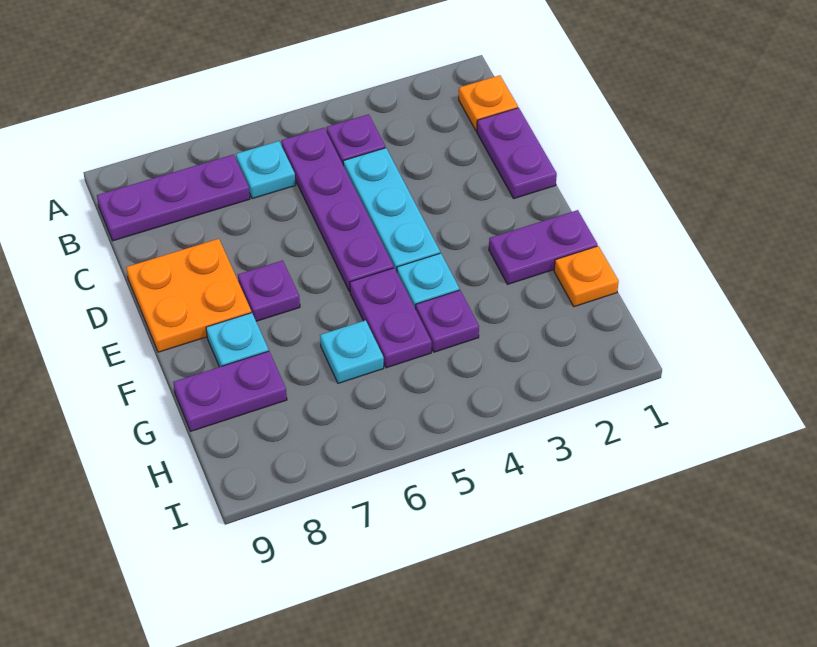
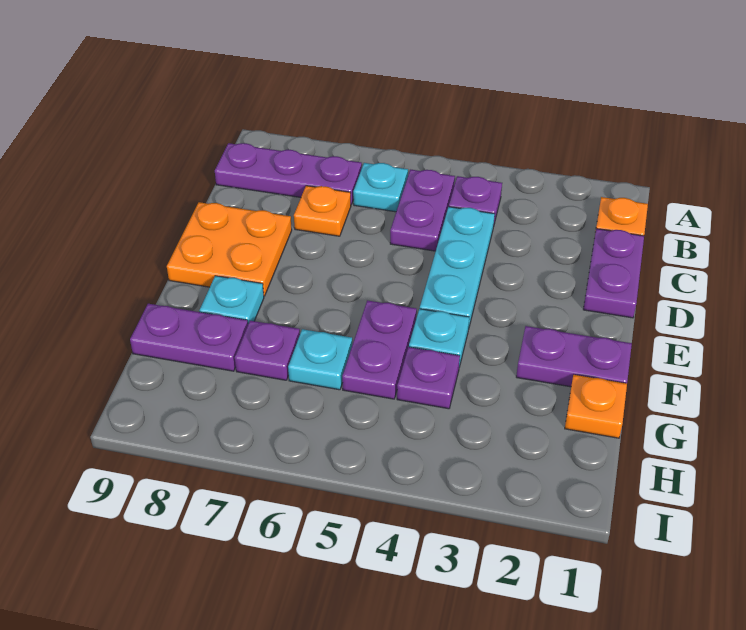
purple plate B5:E5 level 1 -> purple plate B5:C5 level 1
none -> orange plate C7 level 1
purple plate E7 level 1 -> purple plate G7 level 1

